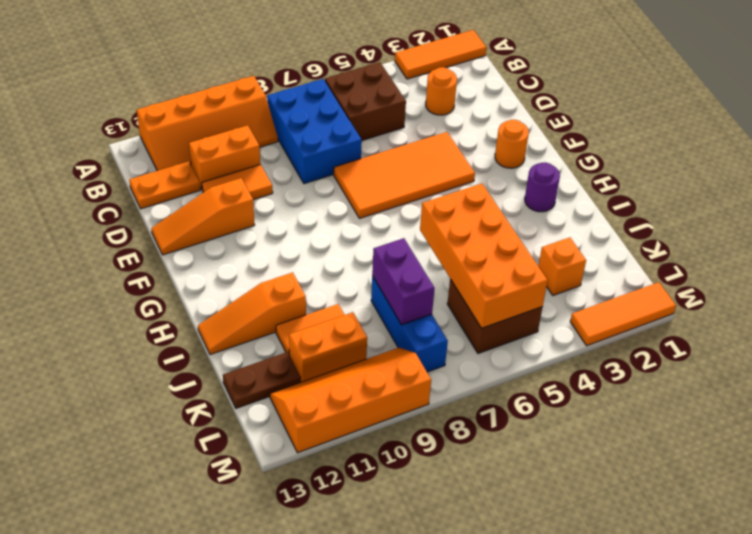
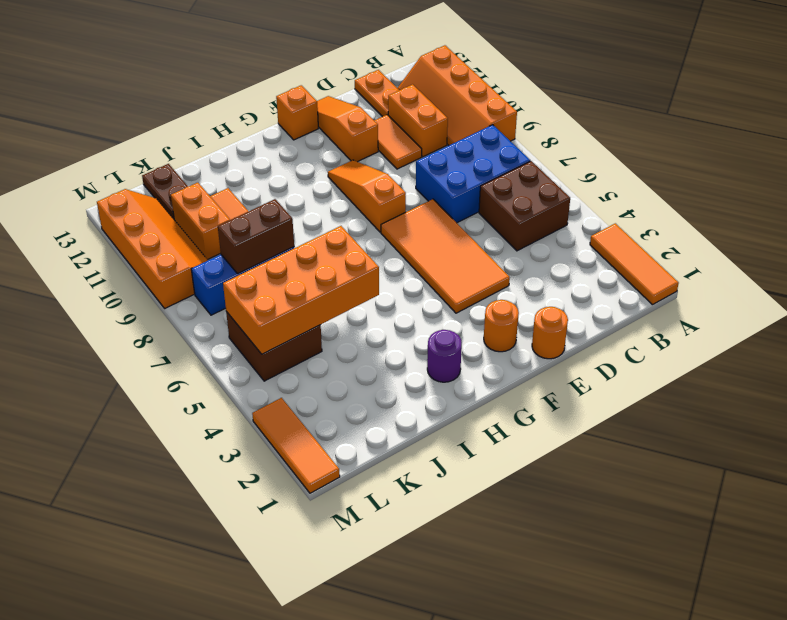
orange round brick C3 level 1 -> orange round brick E1 level 1
orange slope I11:I13 level 1 top 11 -> orange slope F8:F10 level 1 top 8
purple brick J8:K8 level 2 -> brown brick J8:K8 level 2
orange brick K3 level 1 -> orange brick F13 level 1

